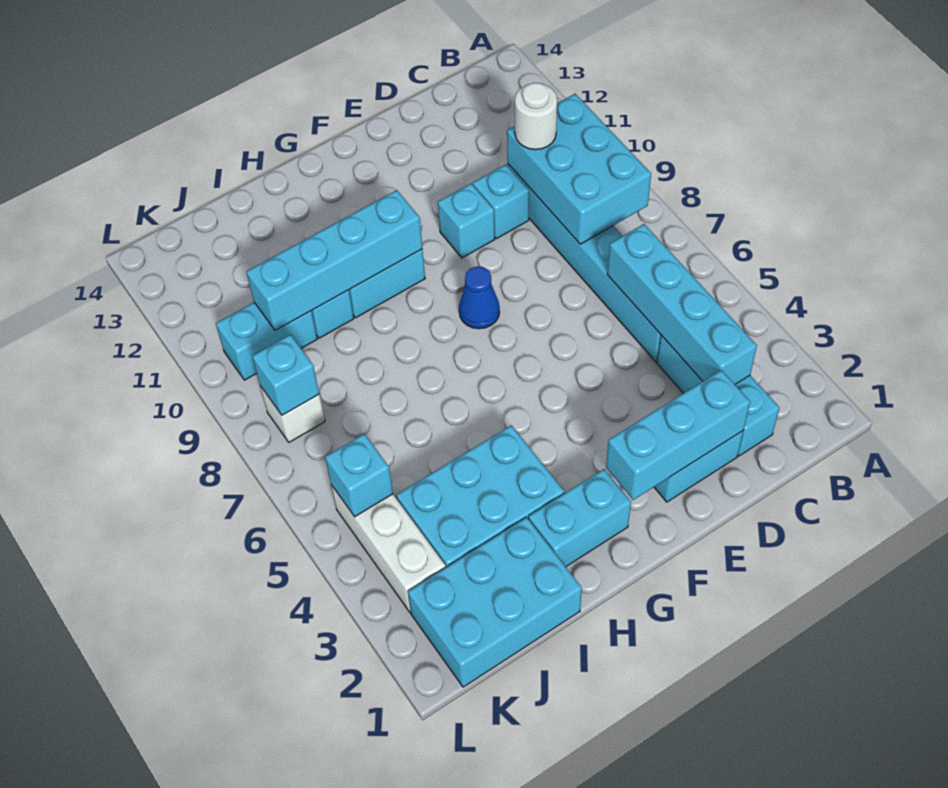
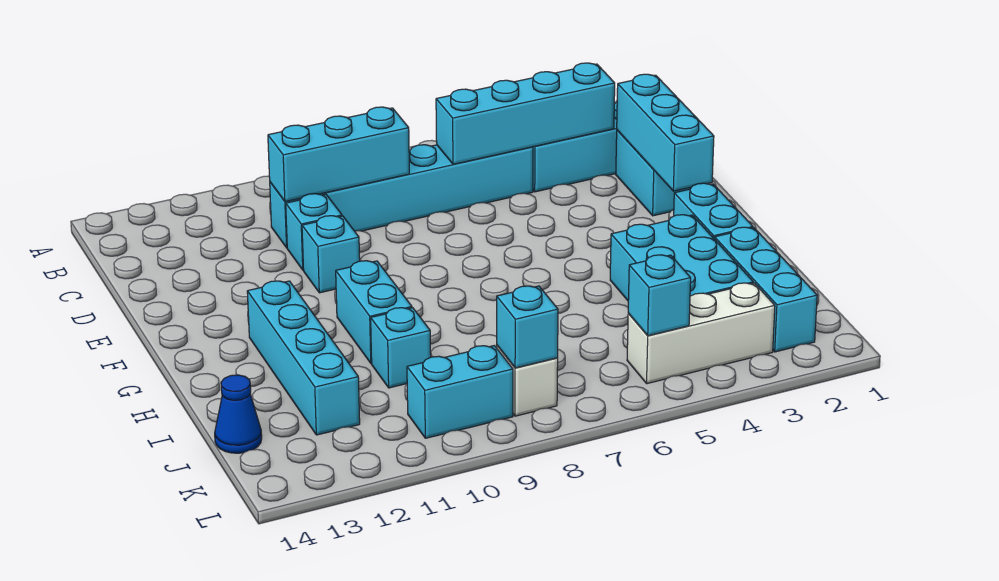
cyan brick B8:C10 level 2 -> cyan brick C8:C10 level 2
white round brick C10 level 3 -> none
blue cone F8 level 1 -> blue cone J14 level 1
cyan brick G10:J10 level 2 -> cyan brick G12:J12 level 1
cyan brick I1:K2 level 1 -> cyan brick I2:K2 level 1
cyan brick J10:K10 level 1 -> cyan brick K9:K10 level 1

